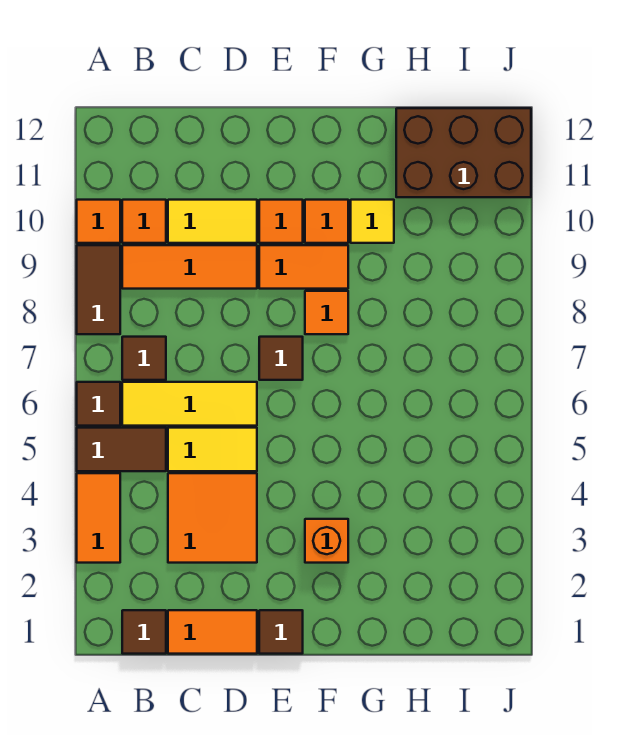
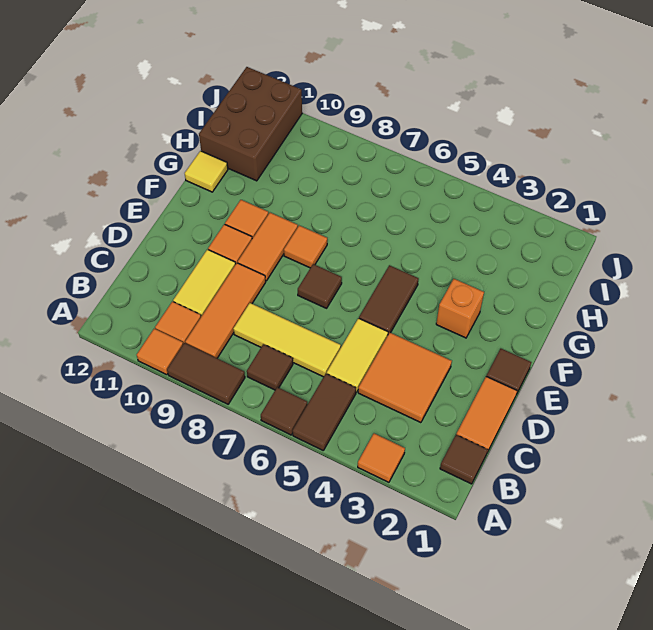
orange tile A3:A4 level 1 -> orange tile A3 level 1
yellow tile B6:D6 level 1 -> yellow tile C6:C8 level 1
none -> brown tile E5:F5 level 1
yellow tile G10 level 1 -> yellow tile G12 level 1

